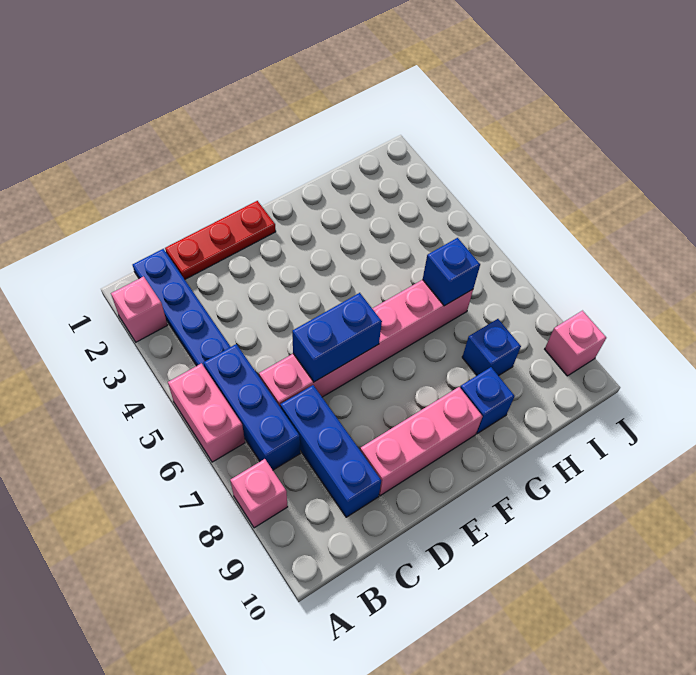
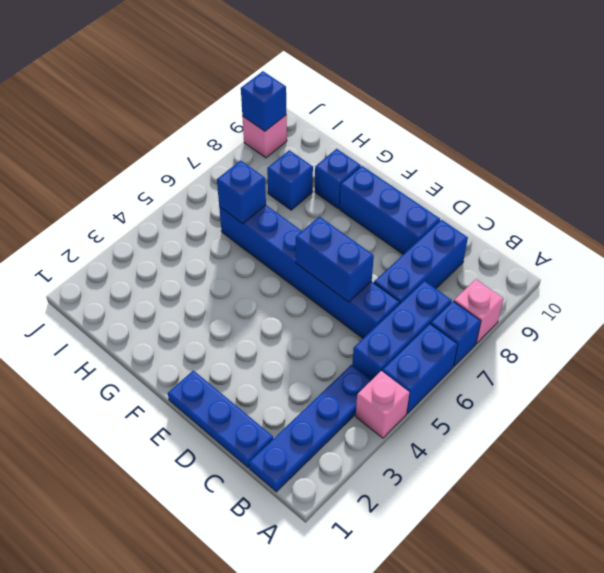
pink brick A2 level 1 -> pink brick A4 level 1
pink brick A5:A6 level 1 -> blue brick A5:A6 level 1
none -> blue brick A7 level 1
red plate C1:E1 level 1 -> blue plate C1:E1 level 1
pink brick C6:H6 level 1 -> blue brick C6:H6 level 1
pink brick D9:F9 level 1 -> blue brick D9:F9 level 1
none -> blue brick J9 level 2

